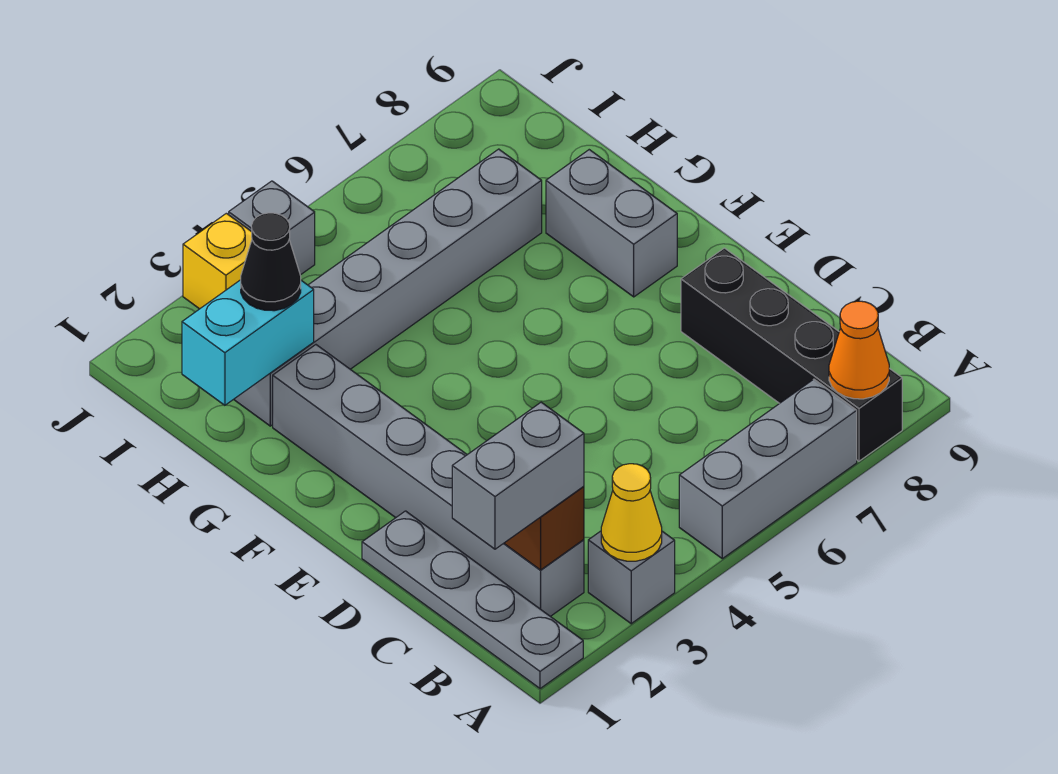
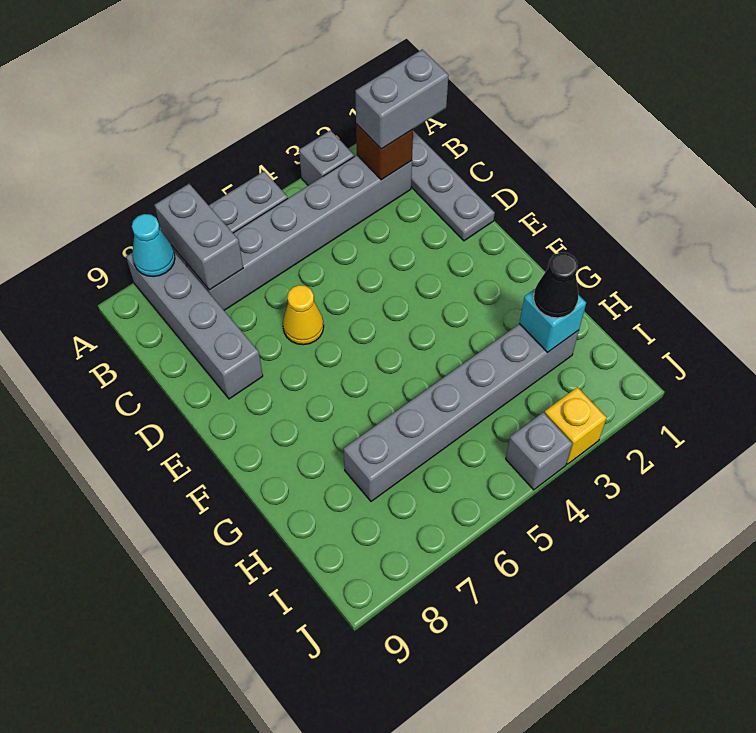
yellow cone A3 level 2 -> yellow cone D6 level 1
black brick A8:D8 level 1 -> grey brick A8:D8 level 1
orange cone A8 level 2 -> cyan cone A8 level 2
grey brick B2:G2 level 1 -> grey brick B2:B7 level 1
grey brick F8:G8 level 1 -> grey brick A7:B7 level 2
cyan brick H1:H2 level 2 -> cyan brick H2 level 2

